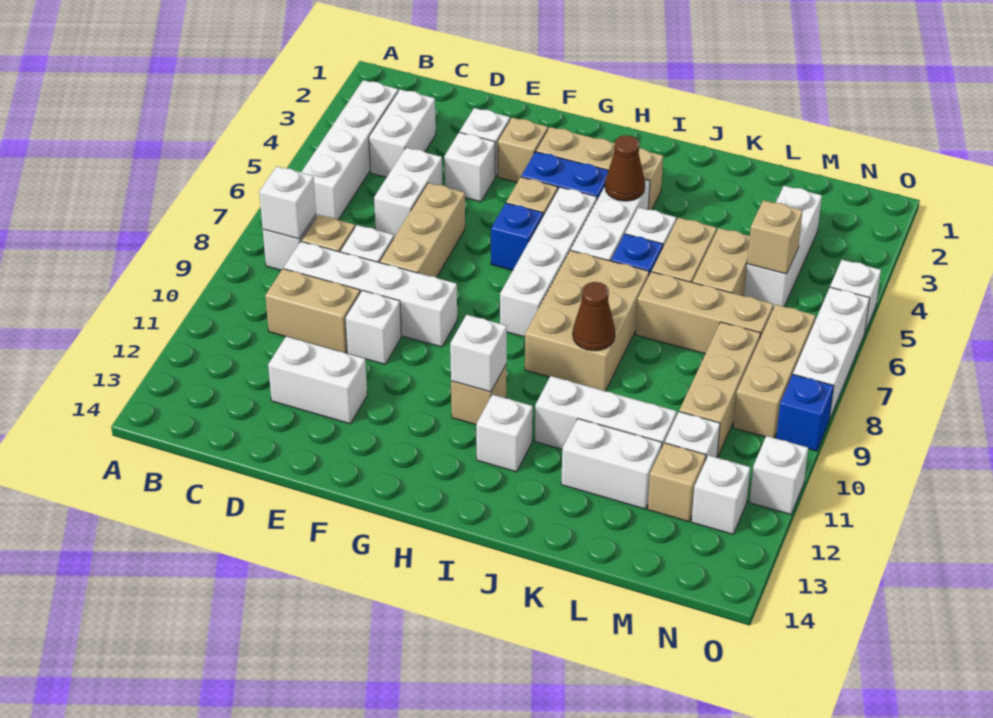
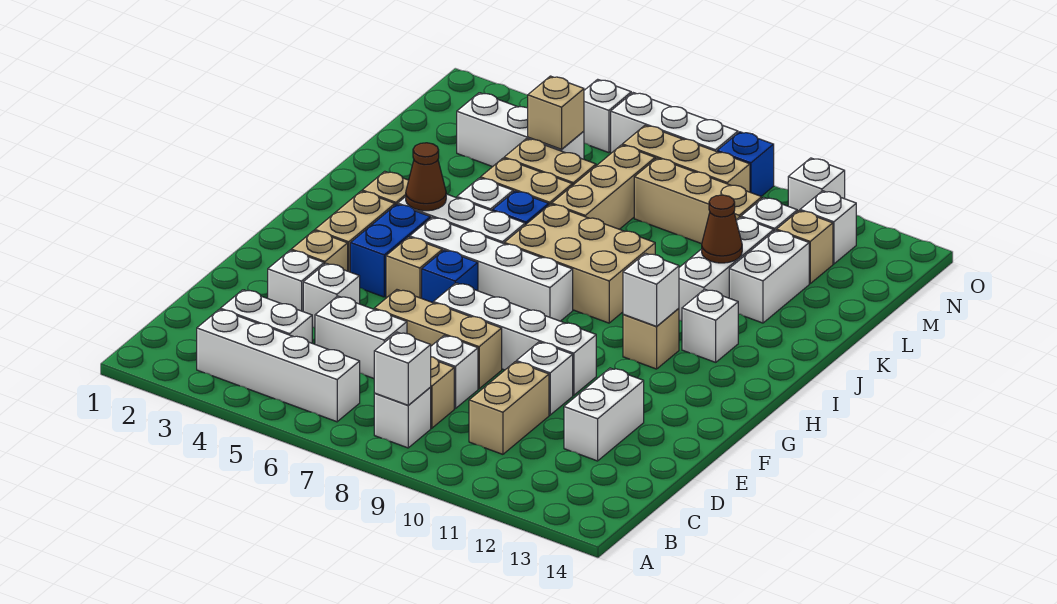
white brick C9:F9 level 1 -> white brick F7:F10 level 1
brown cone J9 level 2 -> brown cone K11 level 2

